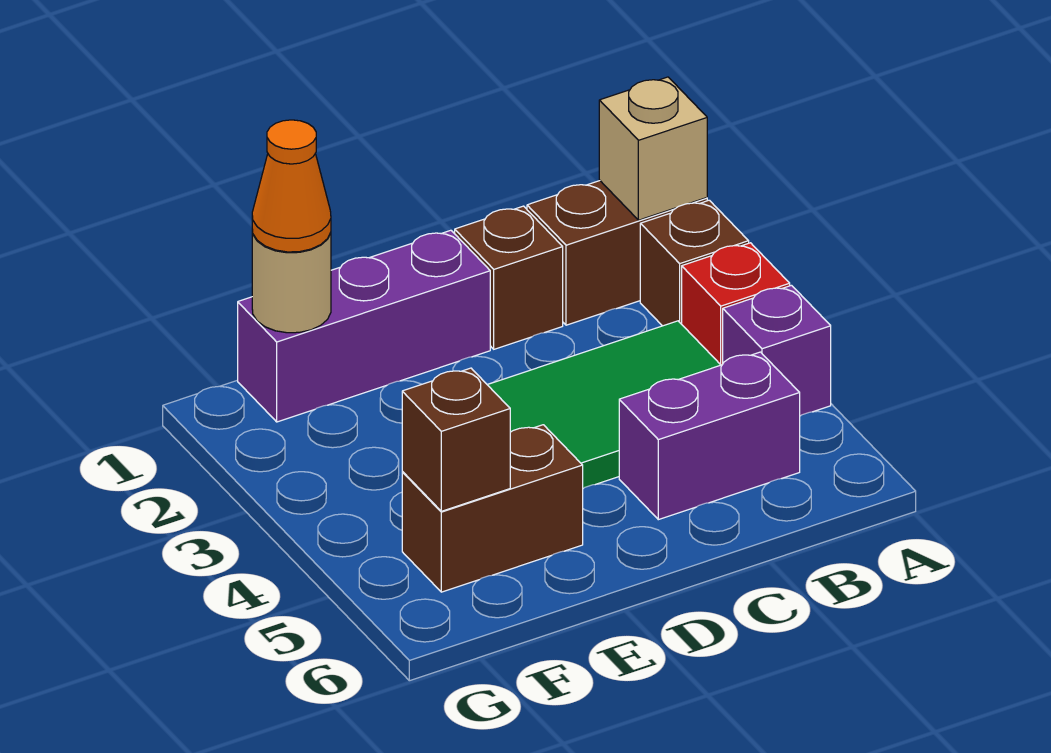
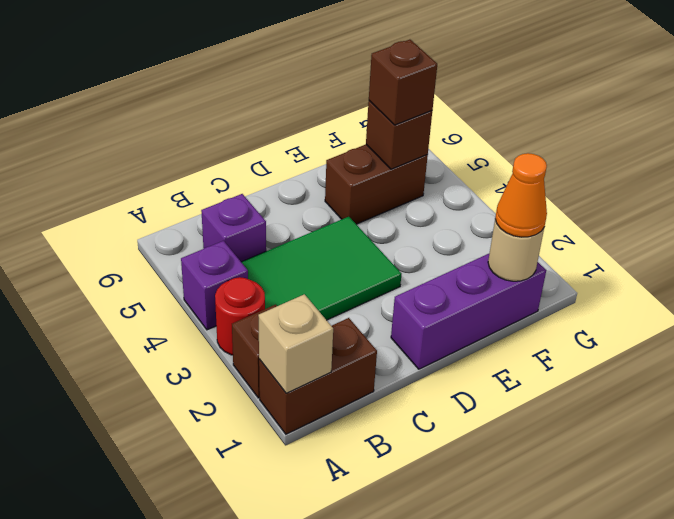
red brick A3 level 1 -> red round brick A3 level 1
purple brick B5:C5 level 1 -> purple brick B5 level 1
brown brick C1 level 1 -> brown brick F5 level 3

